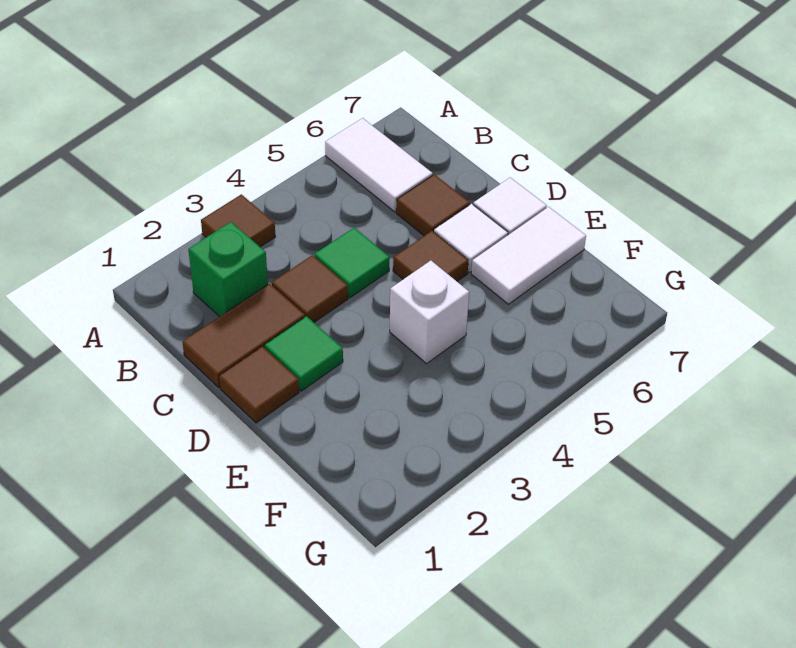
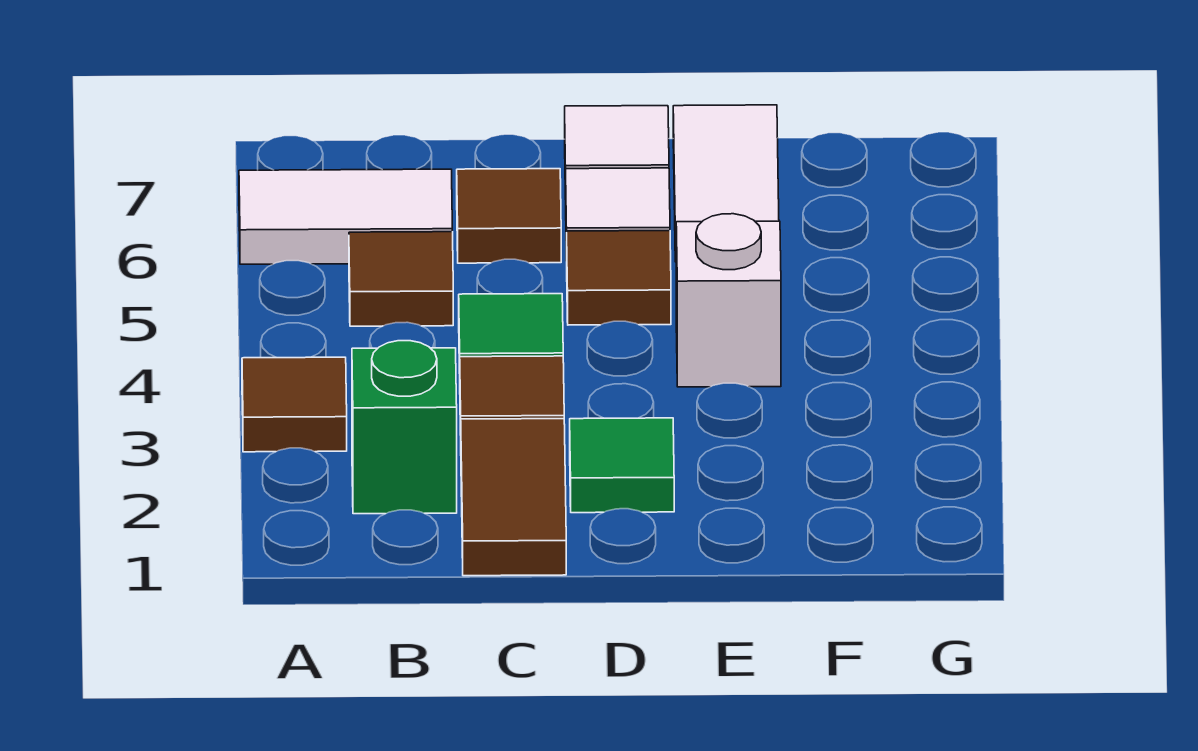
brown tile D1 level 1 -> brown tile B5 level 1

